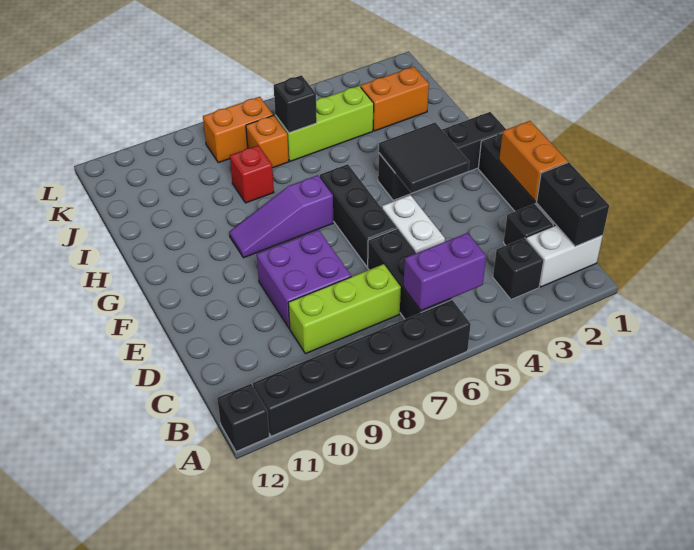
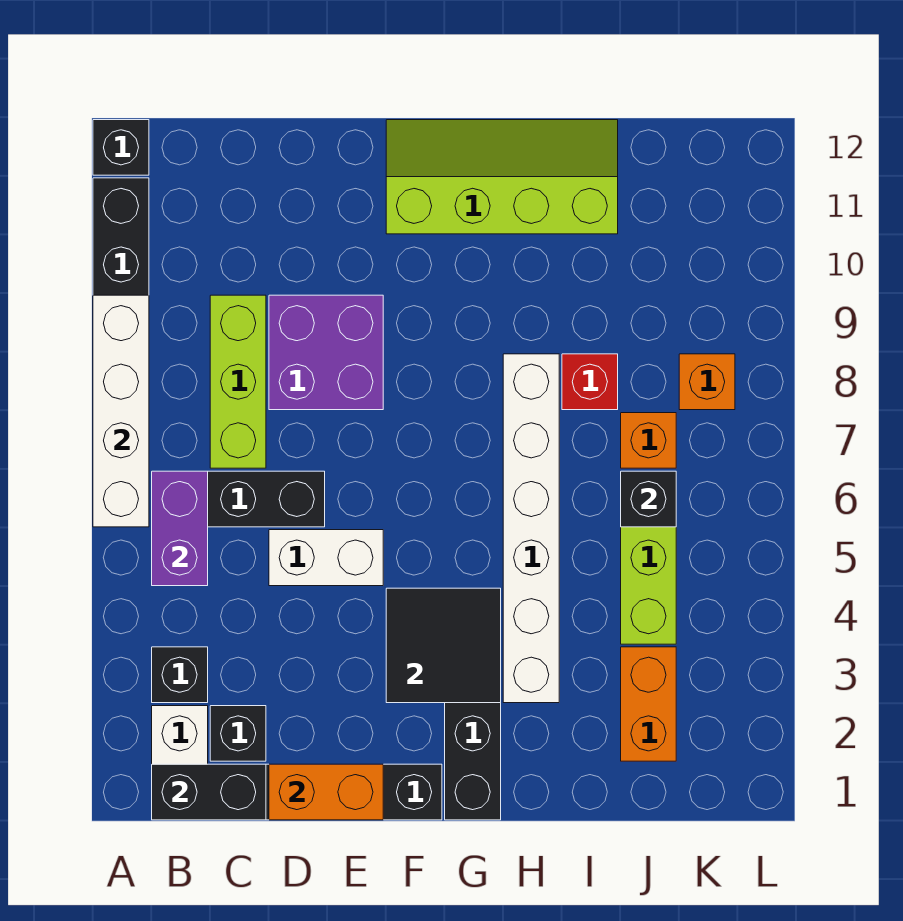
none -> white brick A6:A9 level 2
black brick E6:G6 level 1 -> none
none -> lime slope F11:I12 level 1 top 11
purple slope G7:G9 level 1 top 7 -> none
none -> white brick H3:H8 level 1
orange brick K7:K8 level 1 -> orange brick K8 level 1

